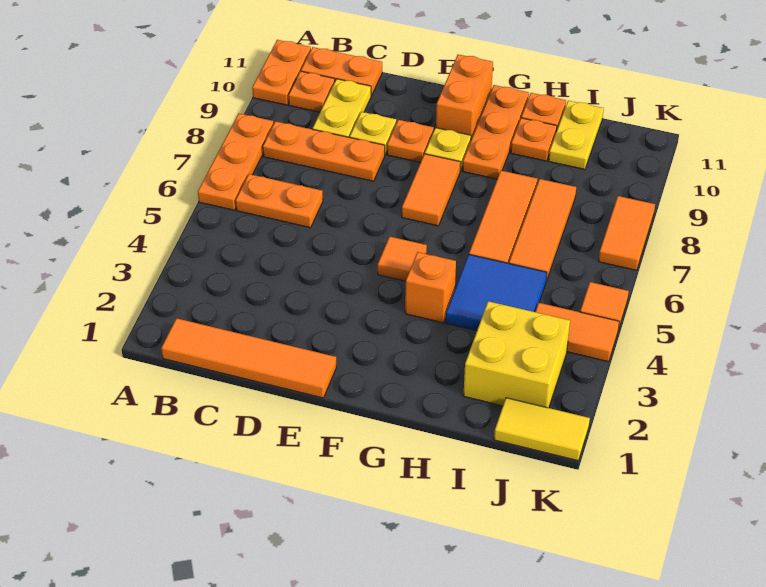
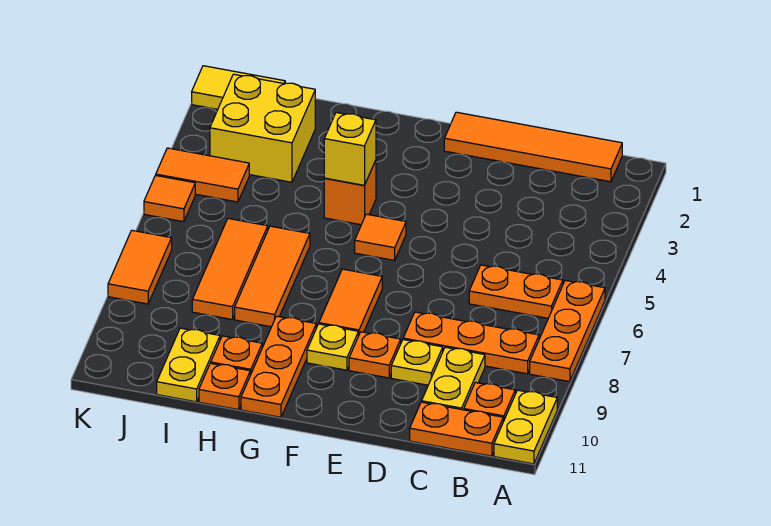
orange plate A10:A11 level 1 -> yellow plate A10:A11 level 1
orange brick F10:F11 level 1 -> none
none -> yellow brick G4 level 2
blue tile H4:I5 level 1 -> none

